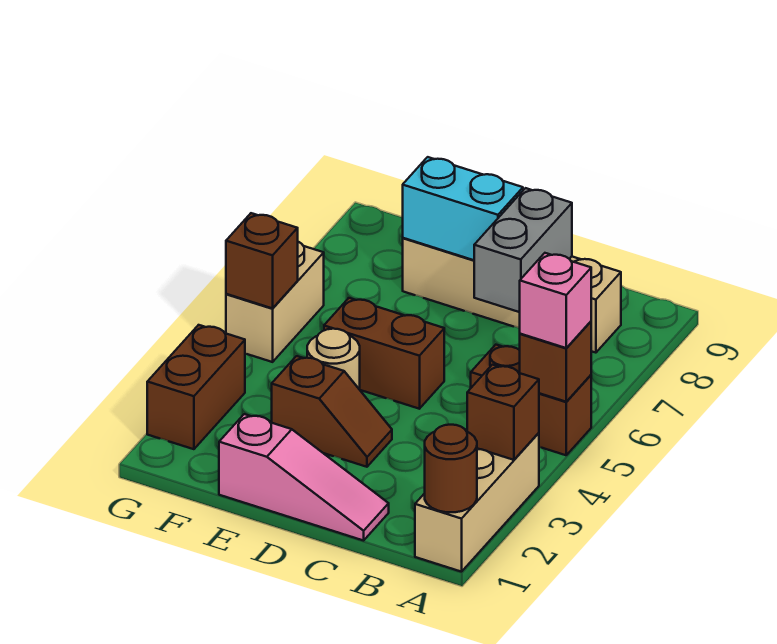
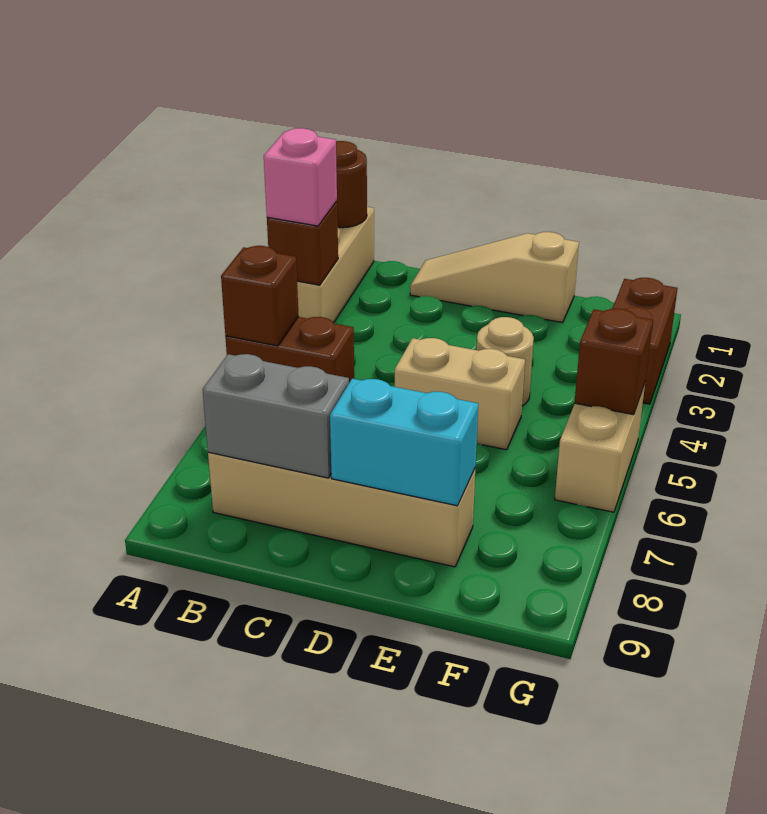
pink brick A5 level 3 -> pink brick A3 level 3
pink slope C1:E1 level 1 top E -> tan slope C1:E1 level 1 top E
grey brick C7:C8 level 2 -> grey brick B8:C8 level 2
brown slope D3:E3 level 1 top E -> none
brown brick D5:E5 level 1 -> tan brick D5:E5 level 1

